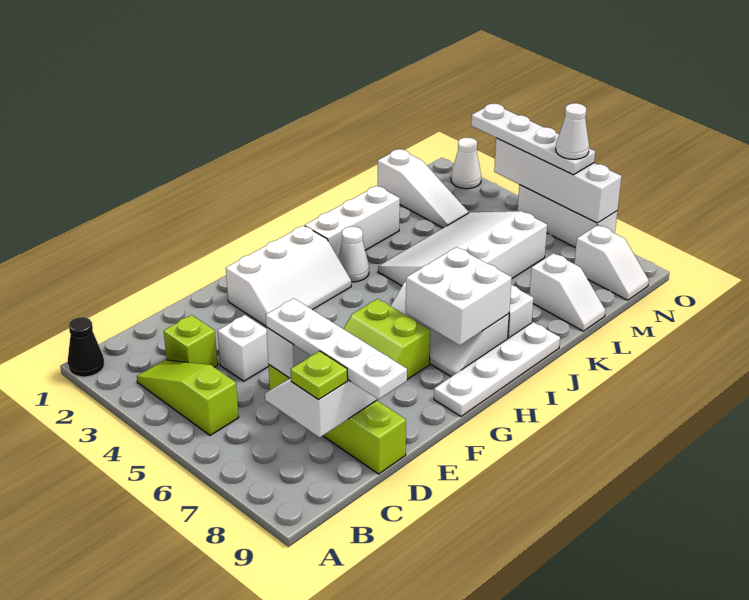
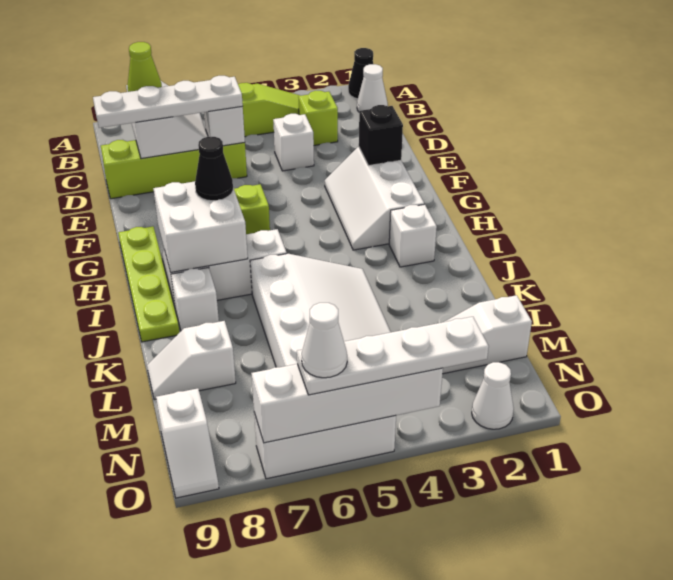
lime plate C8 level 3 -> lime cone C8 level 3
none -> black brick F2 level 2
white plate G9:J9 level 1 -> lime plate G9:J9 level 1
none -> black cone H7 level 3
white brick I2:K2 level 1 -> white brick I2 level 1
white cone I3 level 1 -> white cone B1 level 1
white slope N8:N9 level 1 top 8 -> white slope N9:O9 level 1 top N

